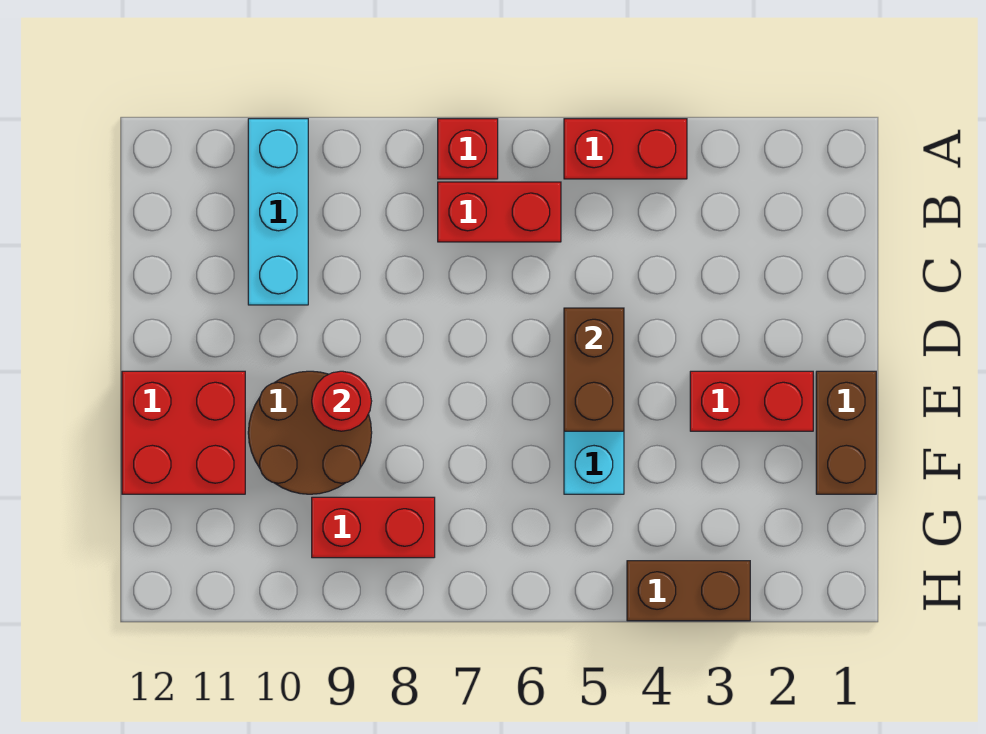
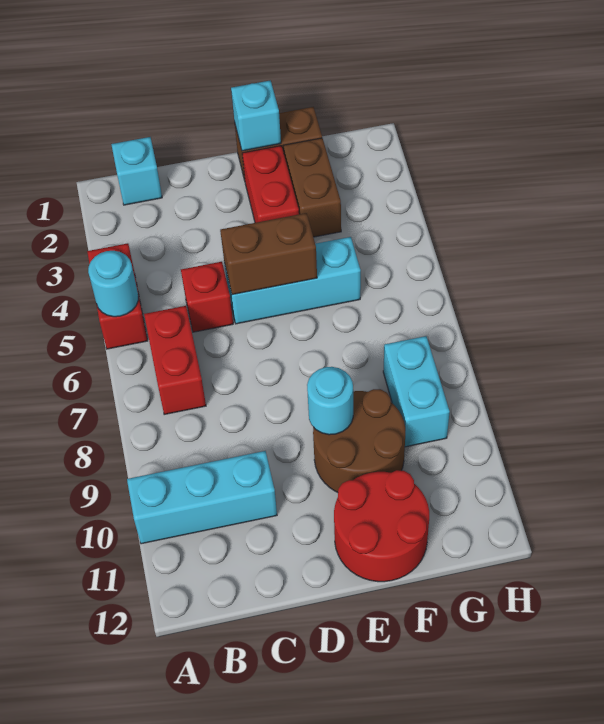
none -> cyan round brick A5 level 2
red brick A7 level 1 -> red brick C5 level 1
none -> cyan brick B1 level 1
none -> cyan brick E1 level 2
red round brick E9 level 2 -> cyan round brick E9 level 2
red brick E11:F12 level 1 -> red round brick E11:F12 level 1
red brick G8:G9 level 1 -> cyan brick G8:G9 level 1
brown brick H3:H4 level 1 -> brown brick F2:F3 level 1

